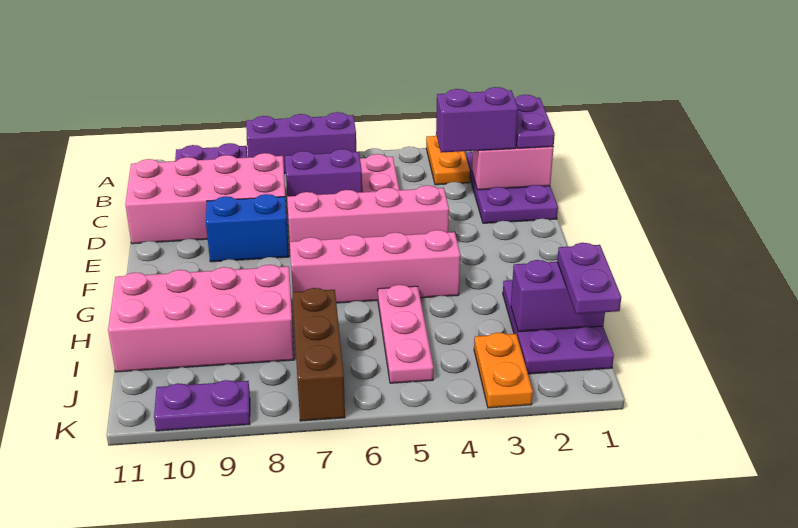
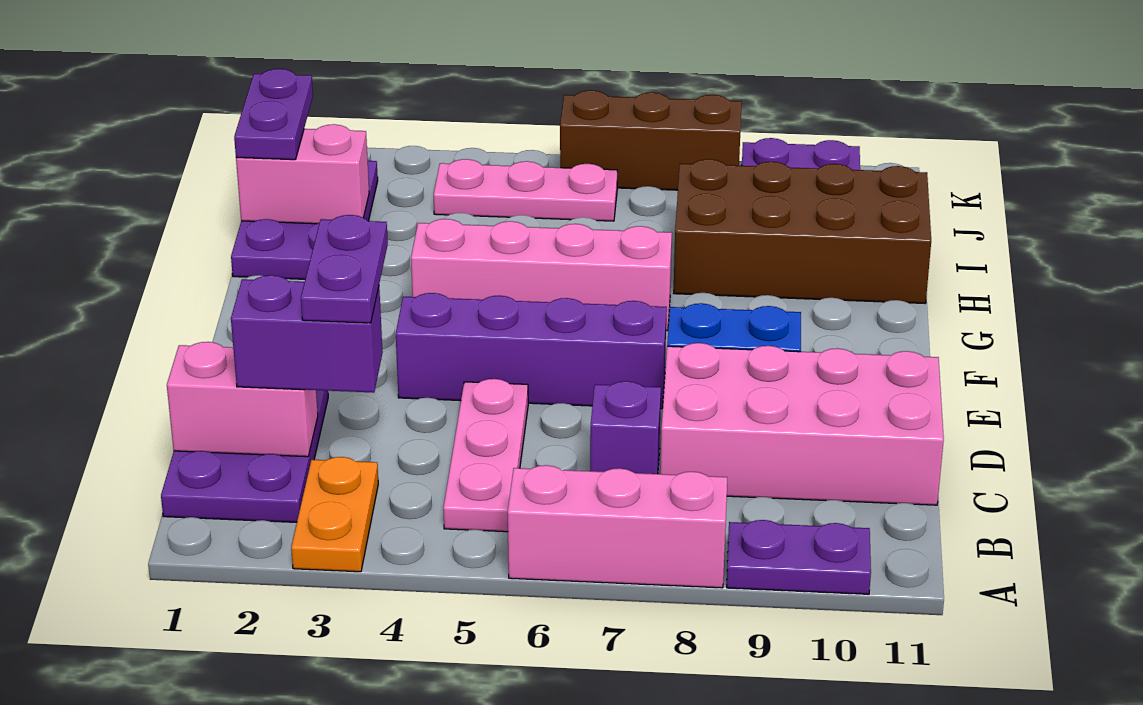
purple brick A6:A8 level 1 -> pink brick A6:A8 level 1
purple plate B1:C1 level 3 -> purple plate C3:D3 level 4
purple brick C6:C7 level 1 -> purple brick C7 level 1
pink brick E4:E7 level 1 -> purple brick E4:E7 level 1
pink plate H5:J5 level 1 -> pink plate J4:J6 level 1
pink brick H8:I11 level 1 -> brown brick H8:I11 level 1
purple brick I1:I2 level 2 -> pink brick I1:I2 level 2
brown brick I7:K7 level 1 -> brown brick K6:K8 level 1
orange plate J3:K3 level 1 -> none

